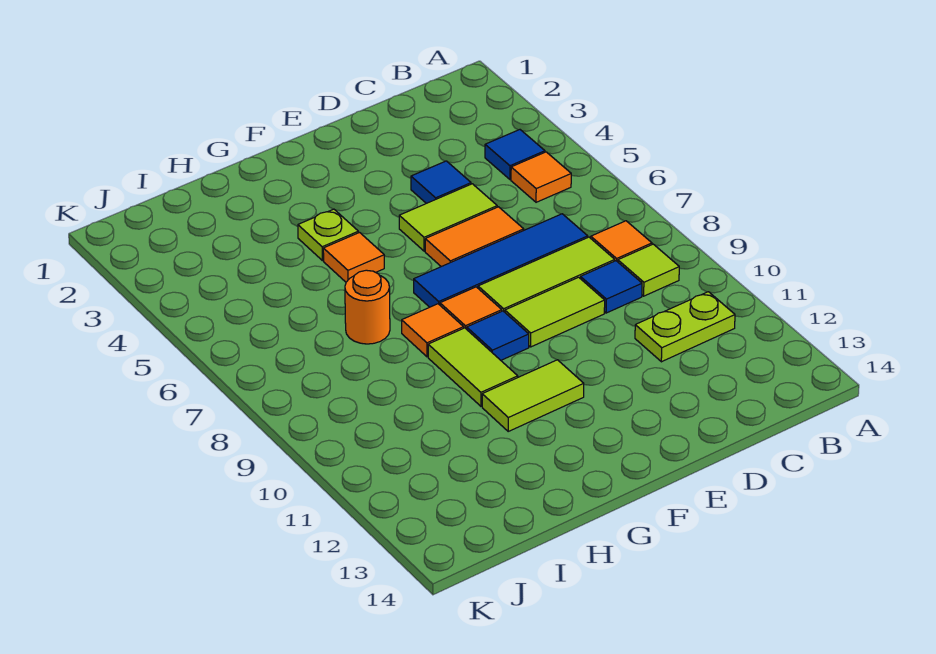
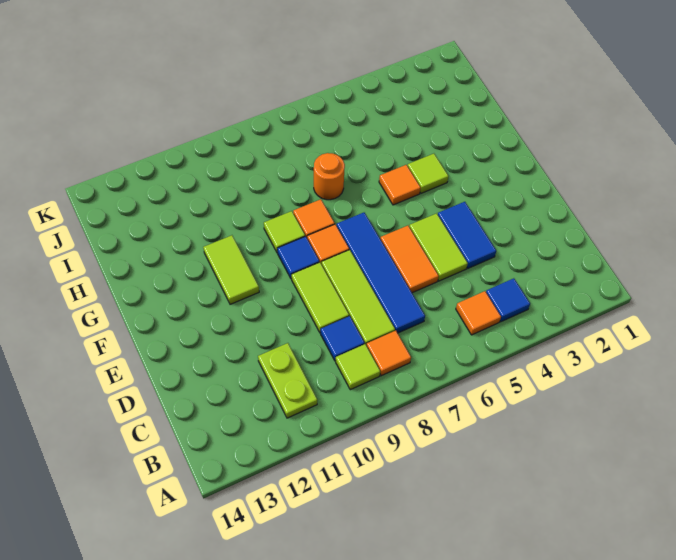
blue tile D4 level 1 -> blue tile D4:E4 level 1
lime plate G4 level 1 -> lime tile G4 level 1
lime tile G9:G10 level 1 -> lime tile G9 level 1

